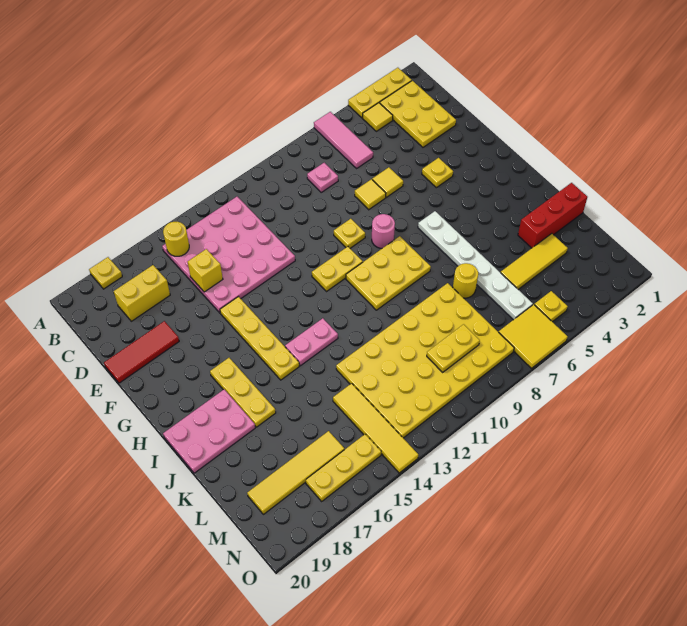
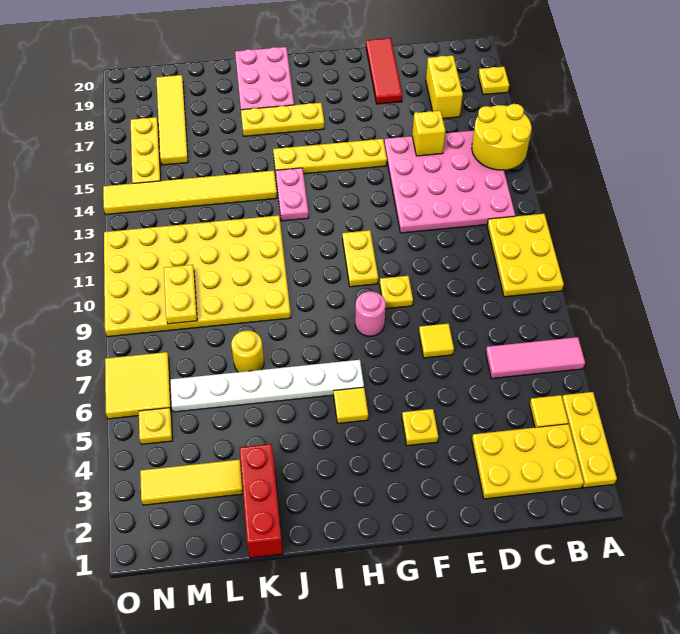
yellow round brick B15 level 2 -> yellow round brick A14:B15 level 2
pink plate C8 level 1 -> none
yellow tile E6 level 1 -> yellow tile H5 level 1
yellow plate H8:I10 level 1 -> yellow plate A9:B11 level 1
yellow plate K8:N13 level 1 -> yellow plate J9:O12 level 1
yellow tile L3:L5 level 1 -> yellow tile L3:N3 level 1
yellow tile L14:O14 level 1 -> yellow tile J14:O14 level 1

